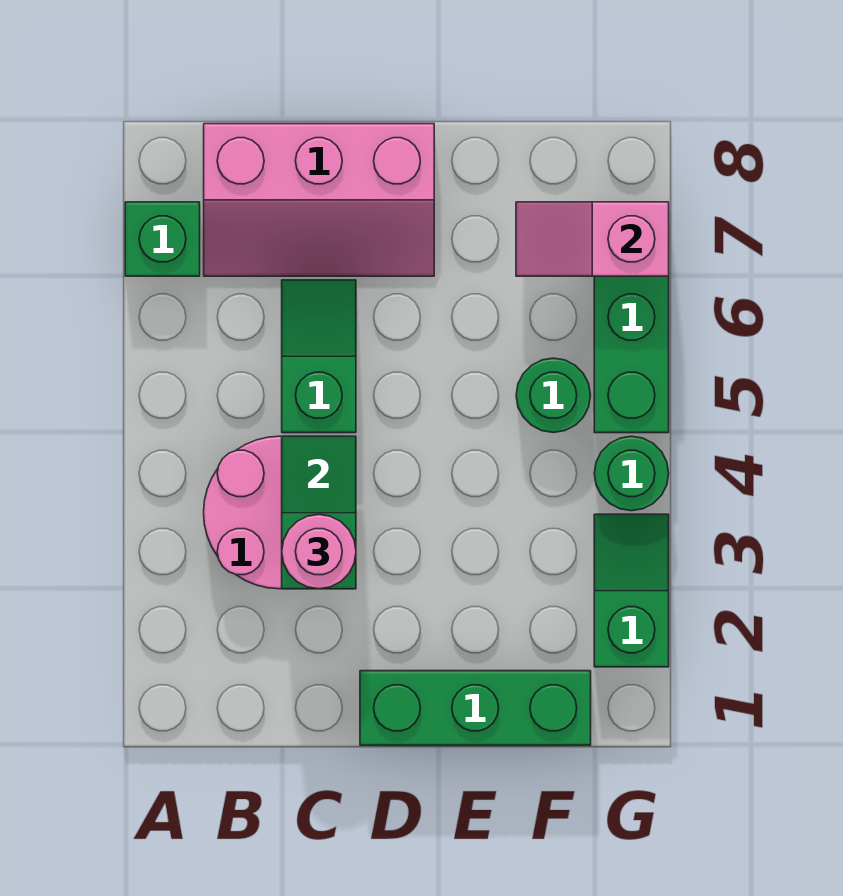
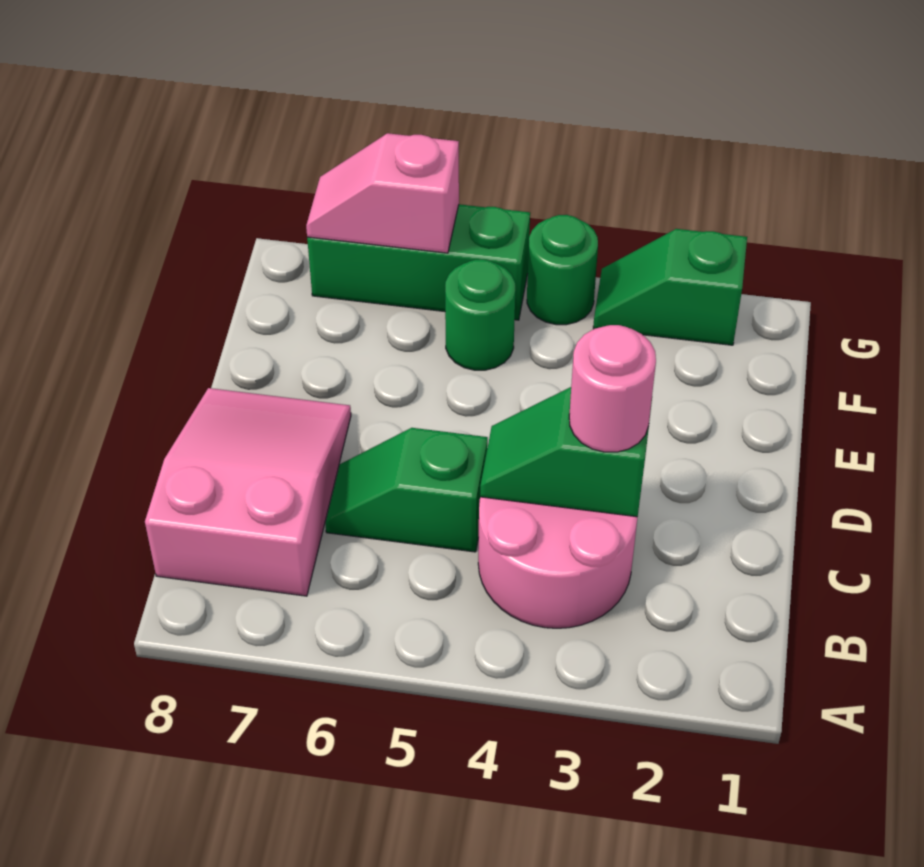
green brick A7 level 1 -> none
pink slope B7:D8 level 1 top 8 -> pink slope B7:D8 level 1 top B
green brick D1:F1 level 1 -> none
pink slope F7:G7 level 2 top G -> pink slope G6:G7 level 2 top 6

